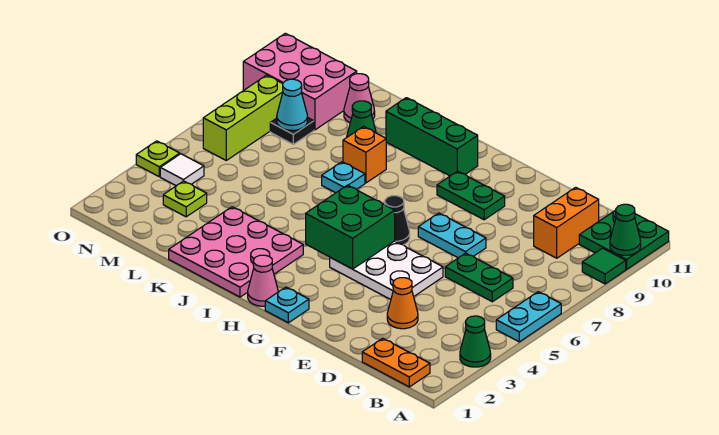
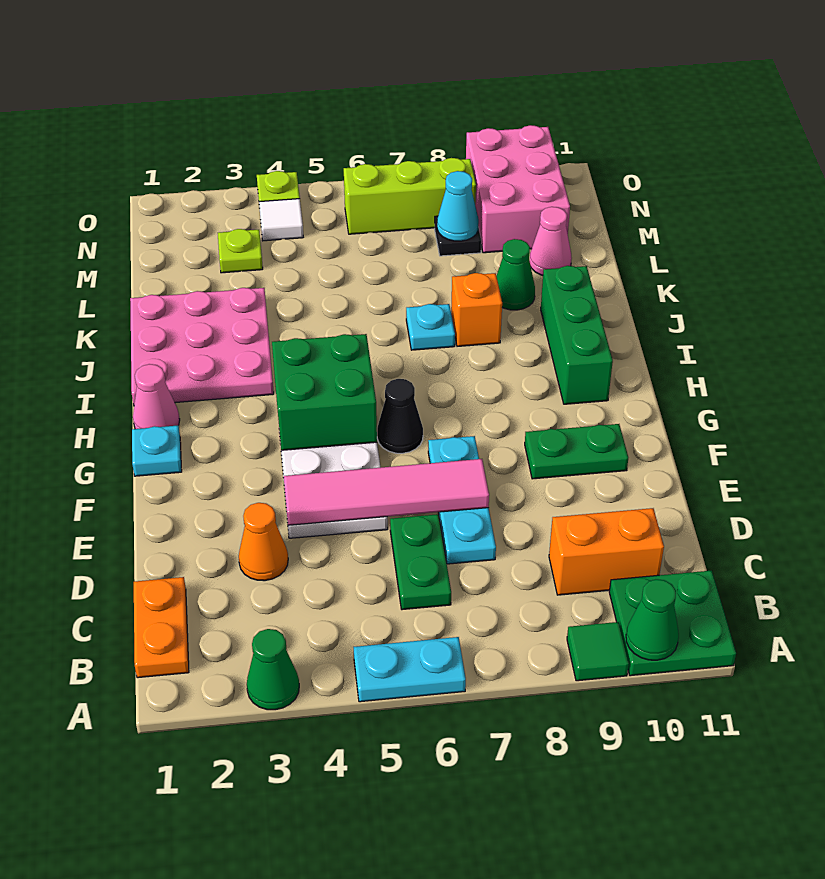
none -> pink tile E4:E7 level 2
cyan plate E7:F7 level 1 -> cyan plate D7:F7 level 1
green plate F9:G9 level 1 -> green plate F9:F10 level 1

